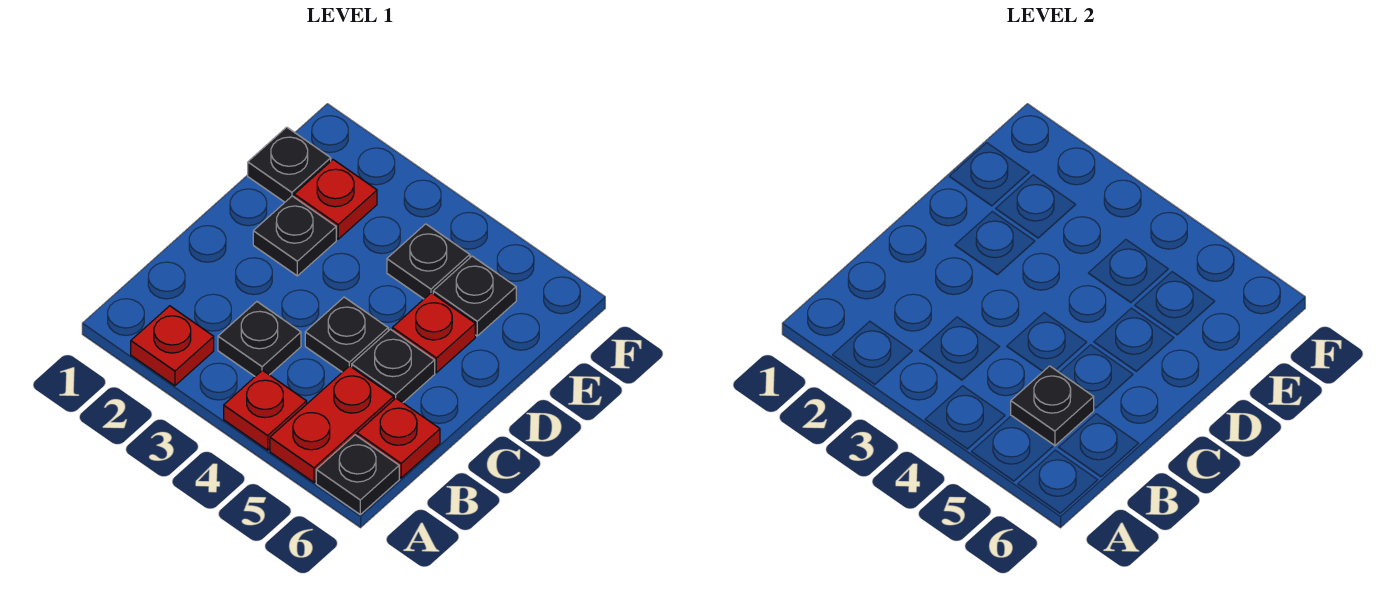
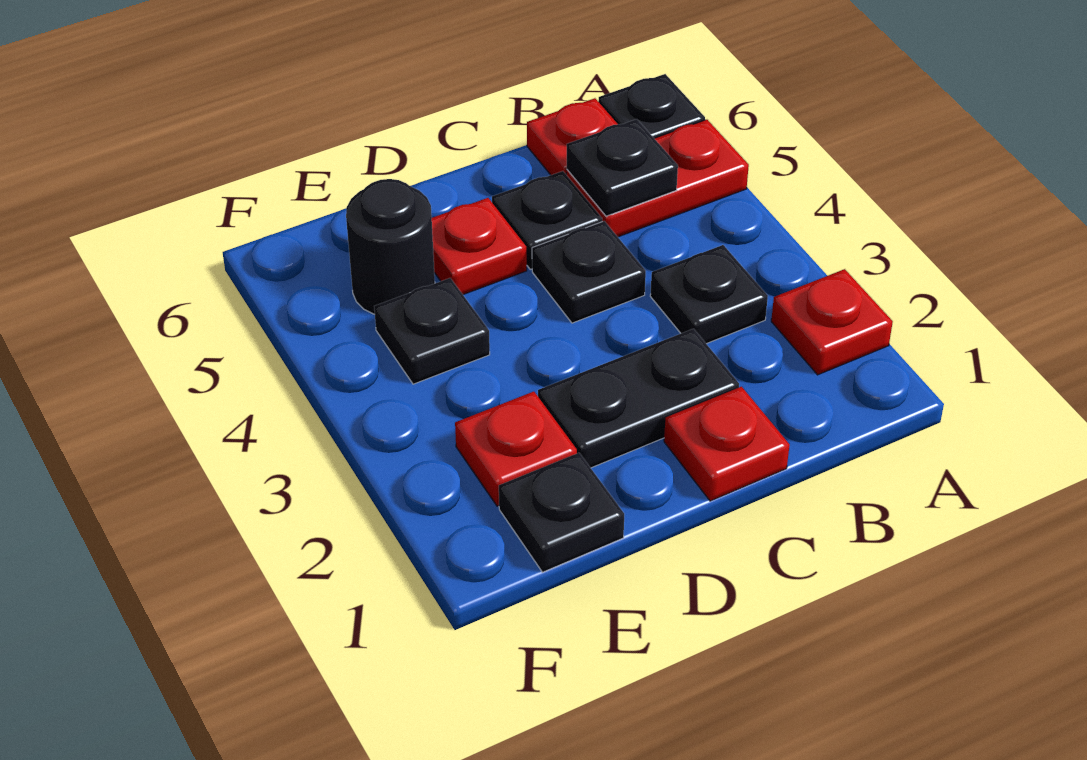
red plate A4 level 1 -> red plate C1 level 1
black plate D2 level 1 -> black plate C2:D2 level 1
black plate E5 level 1 -> black round brick E5 level 1

